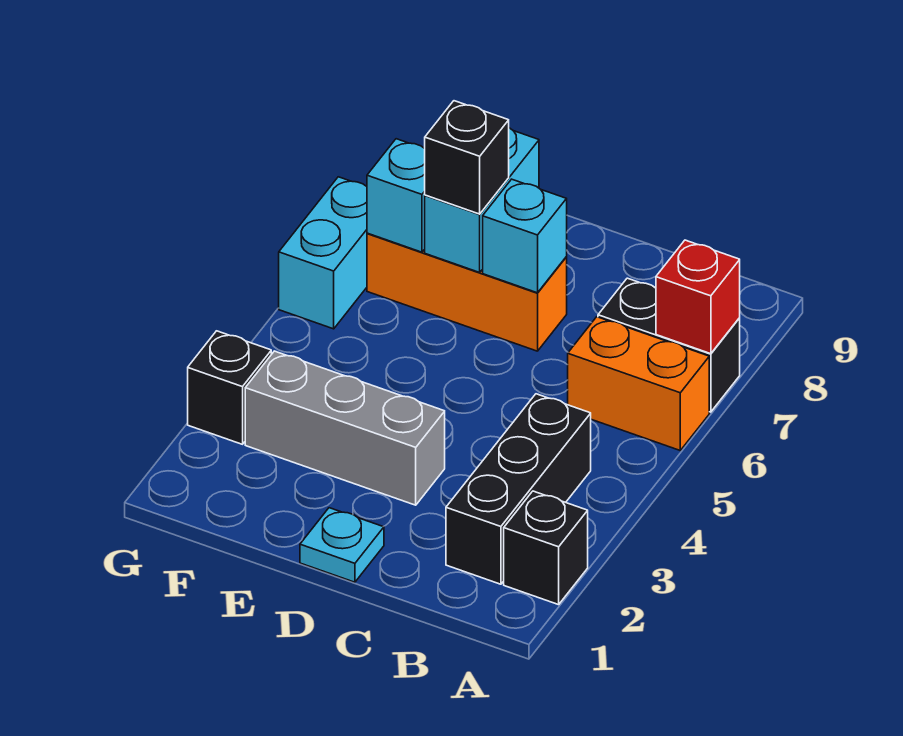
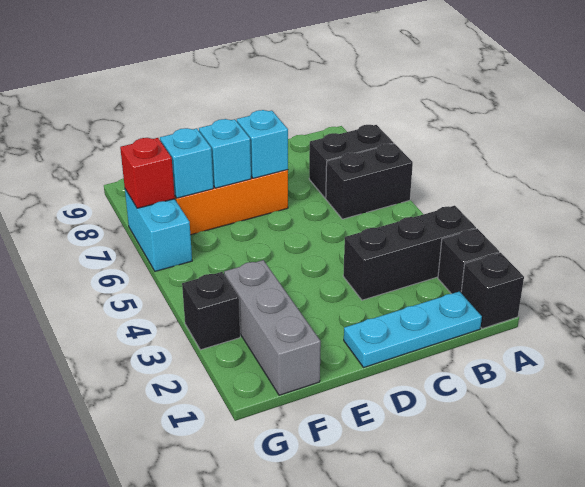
orange brick A6:B6 level 1 -> black brick A6:B6 level 1
red brick A7 level 2 -> red brick G7 level 2
black brick B2:B4 level 1 -> black brick A3:C3 level 1
cyan plate D1 level 1 -> cyan plate B1:D1 level 1
grey brick D3:F3 level 1 -> grey brick F1:F3 level 1
cyan brick E7:E8 level 2 -> cyan brick E7 level 2
black brick E7 level 3 -> black brick A1 level 1

